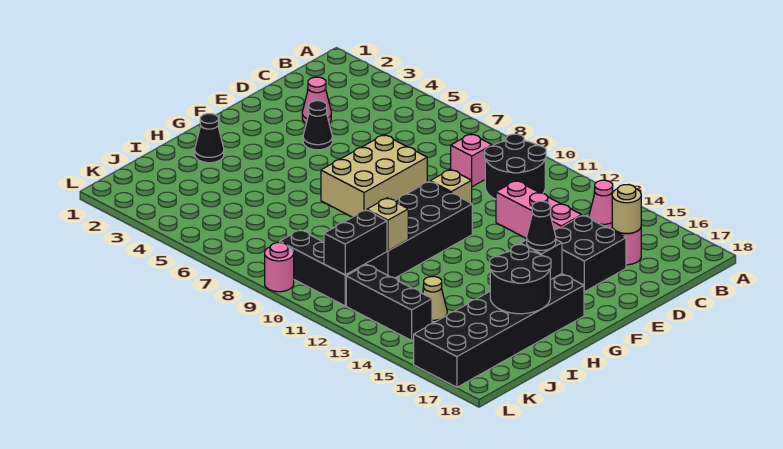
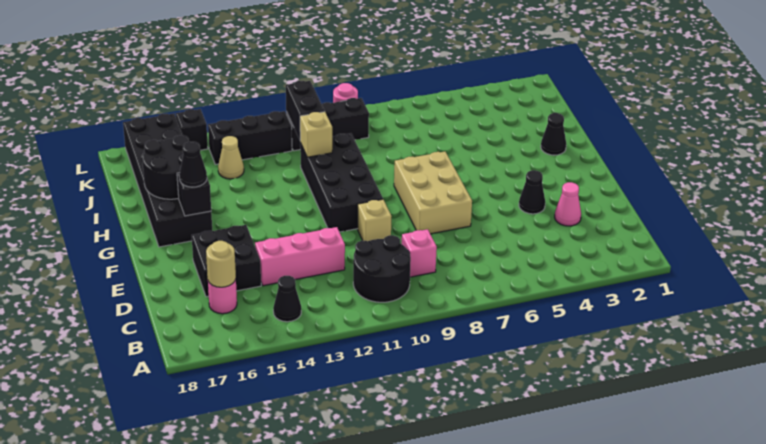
pink cone B14 level 1 -> black cone B14 level 1
none -> black brick L15 level 1

